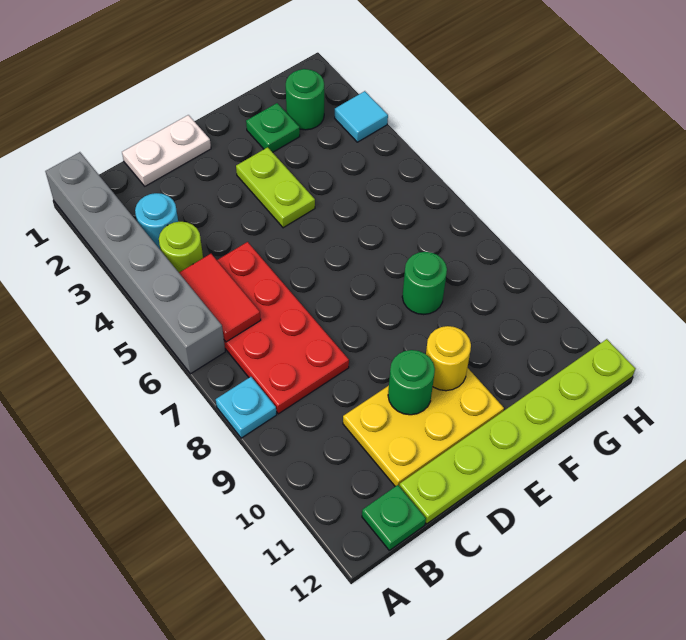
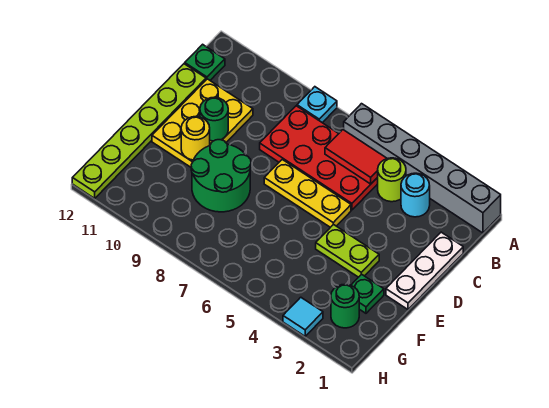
white plate C1:D1 level 1 -> white plate C1:E1 level 1
none -> yellow plate D5:D7 level 1
green round brick F8 level 1 -> green round brick E8:F9 level 1

